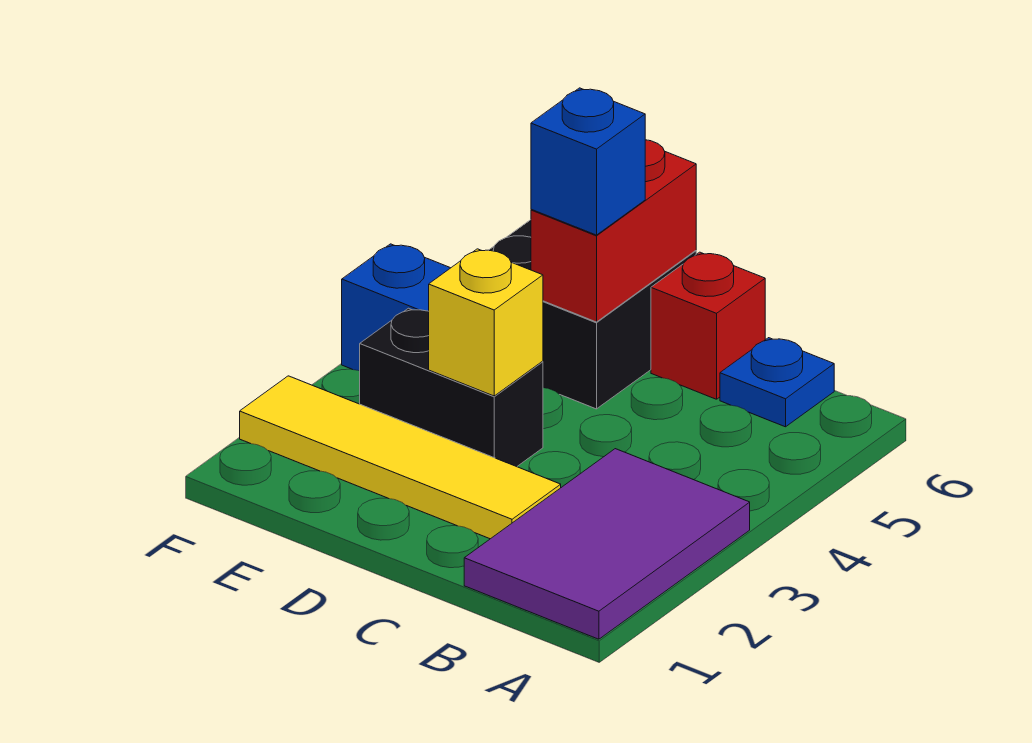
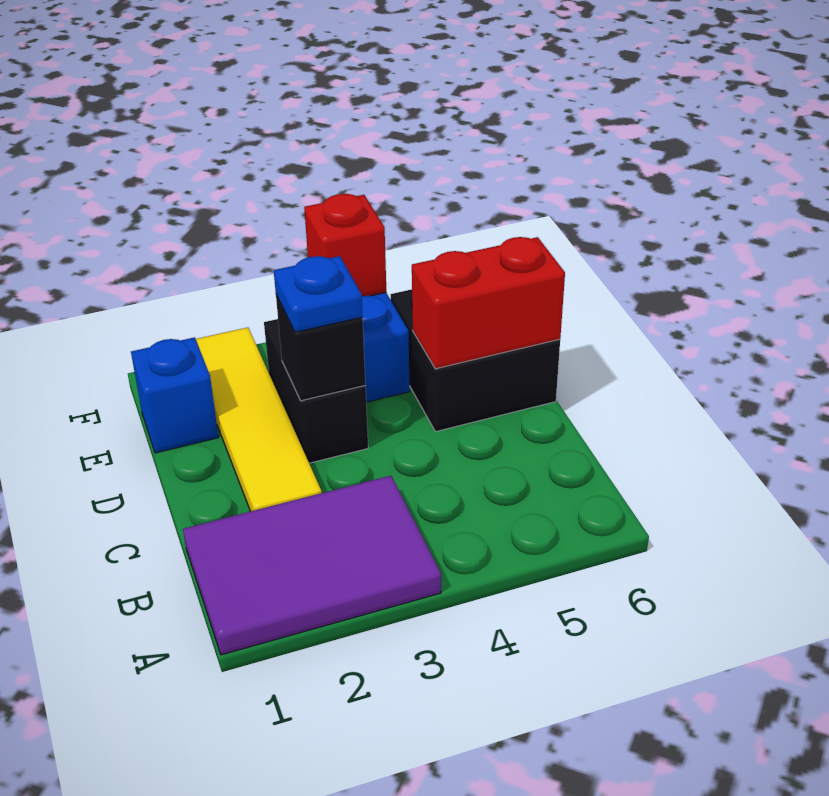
blue plate B6 level 1 -> blue plate D3 level 3
red brick C6 level 1 -> red brick F4 level 2
yellow brick D3 level 2 -> black brick D3 level 2
blue brick D5 level 3 -> blue brick E1 level 1

